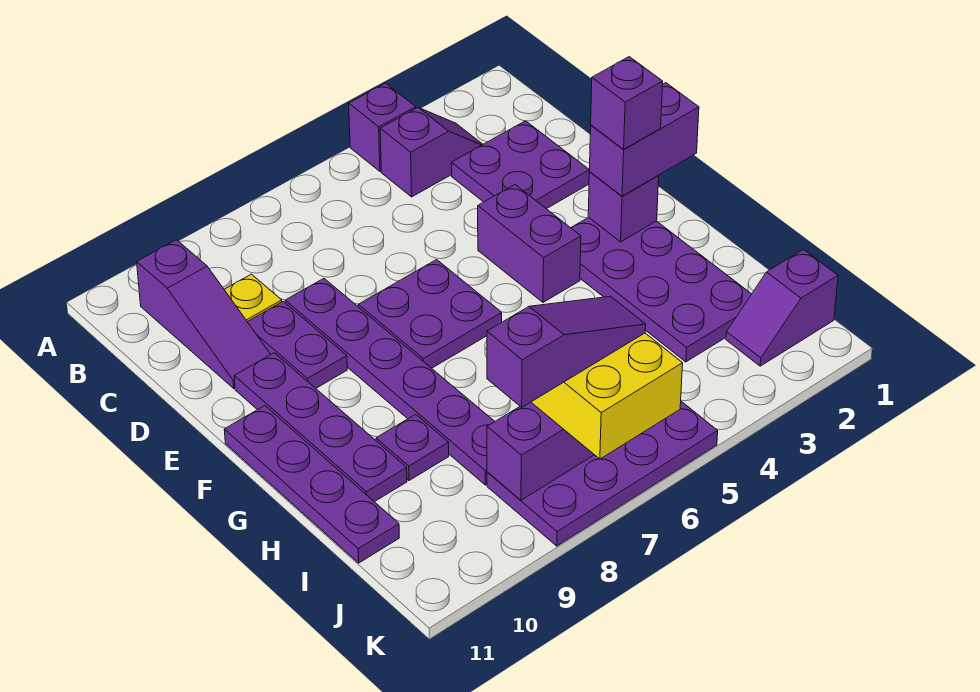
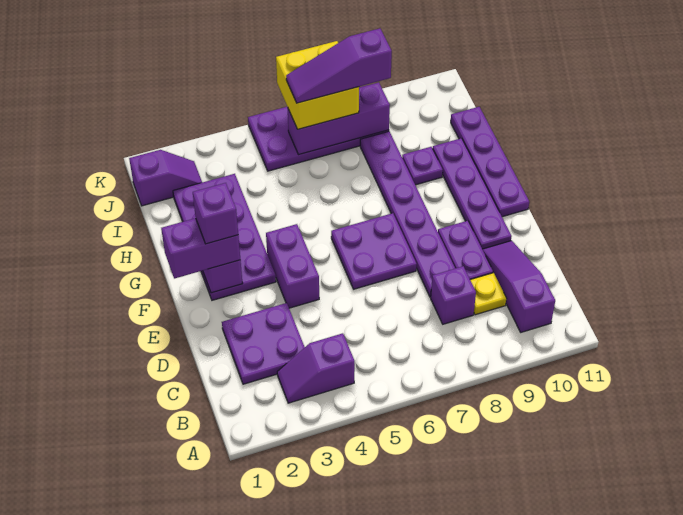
purple brick A4 level 1 -> purple brick C8 level 1

